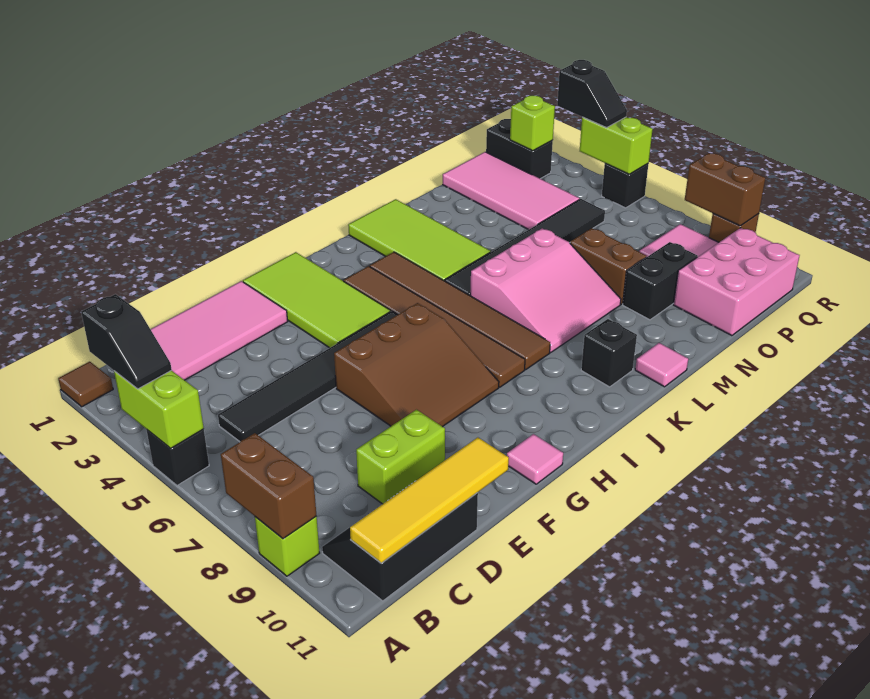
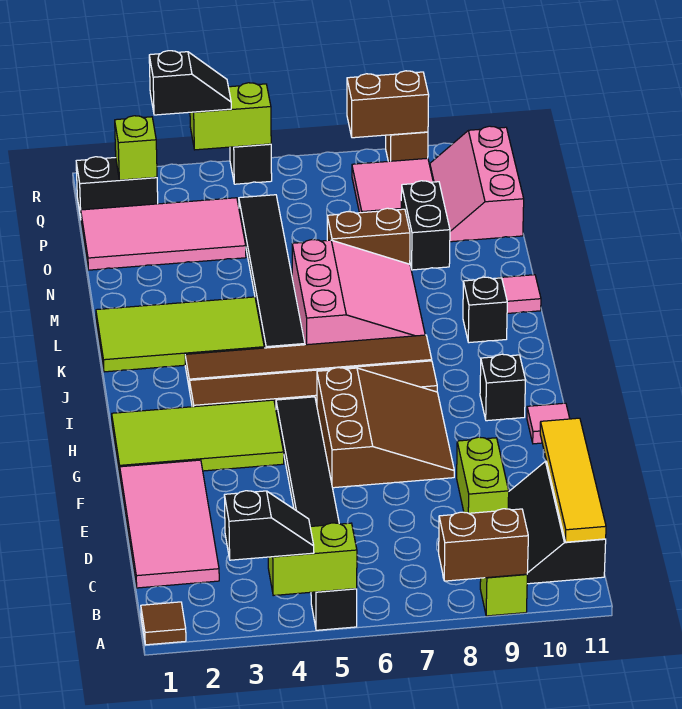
none -> black brick H10 level 1
pink brick O10:Q11 level 1 -> pink slope O10:Q11 level 1 top 11

